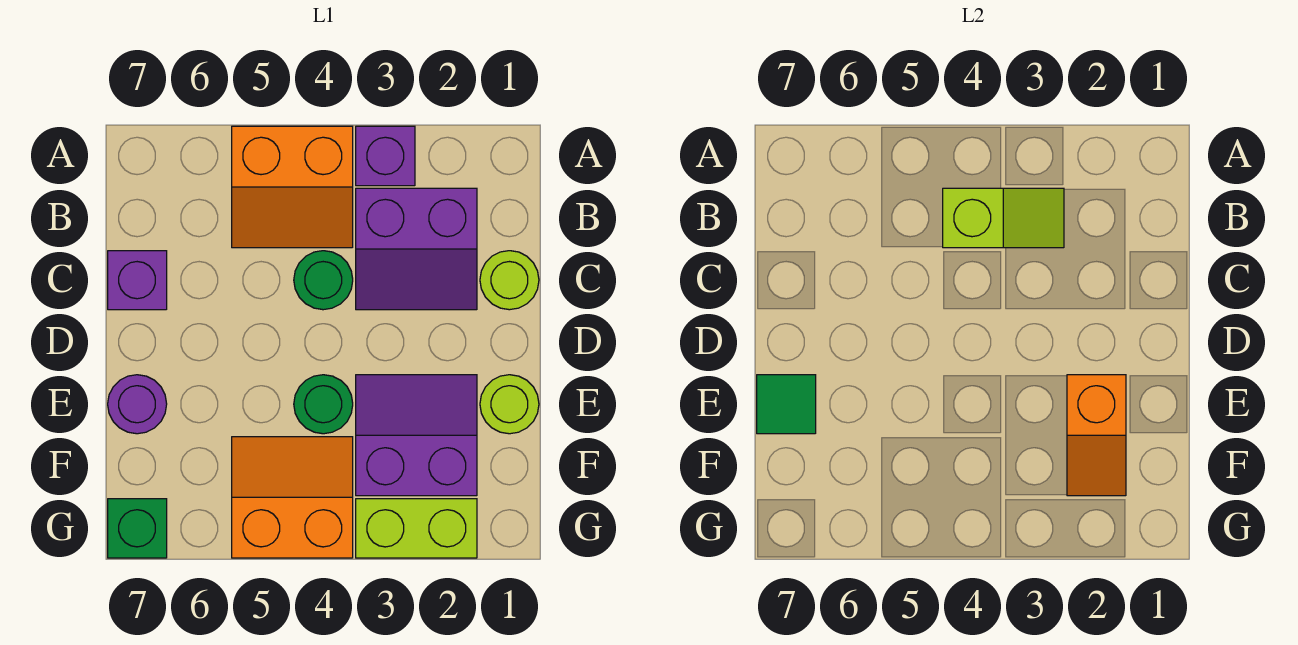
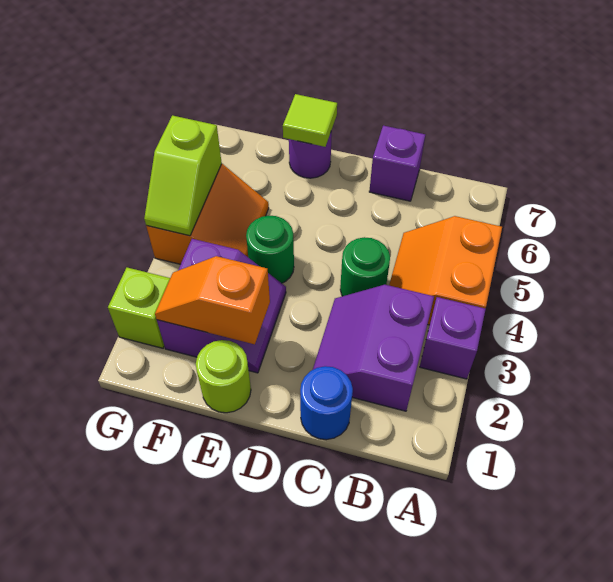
lime slope B3:B4 level 2 top 4 -> lime slope G4:G5 level 2 top 5
lime round brick C1 level 1 -> blue round brick C1 level 1
green tile E7 level 2 -> lime tile E7 level 2
lime brick G2:G3 level 1 -> lime brick G2 level 1
green brick G7 level 1 -> none

